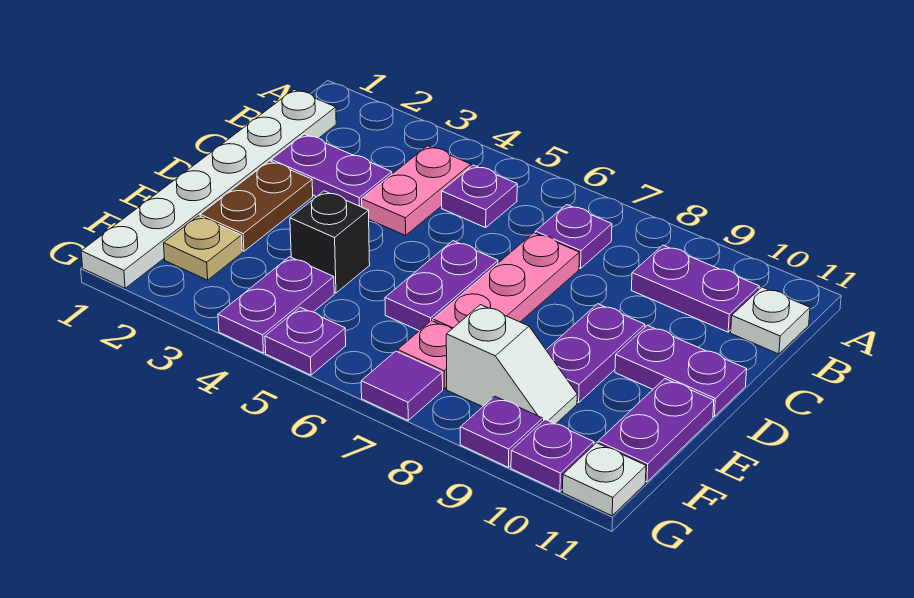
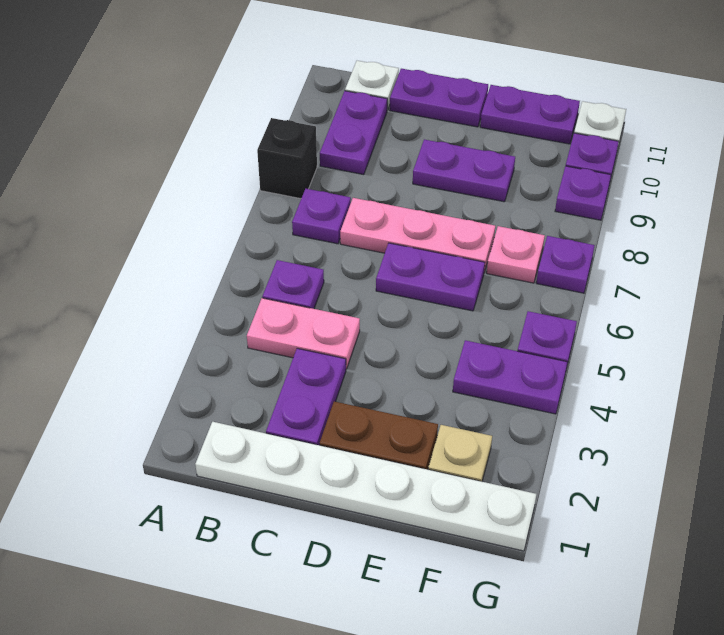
purple plate D10:D11 level 1 -> purple plate C11:D11 level 1
black brick E4 level 1 -> black brick A8 level 1
white slope F8:F9 level 1 top 8 -> none
purple tile G7 level 1 -> purple plate G7 level 1

